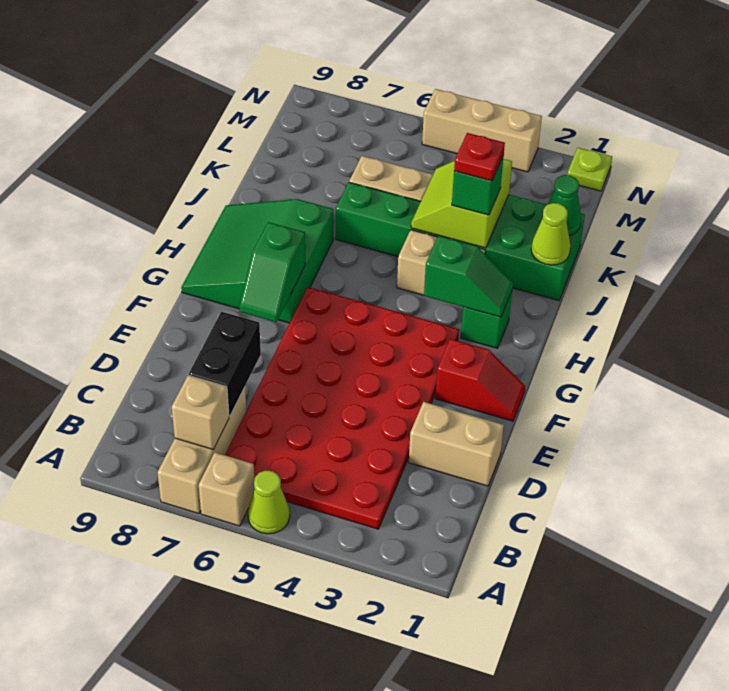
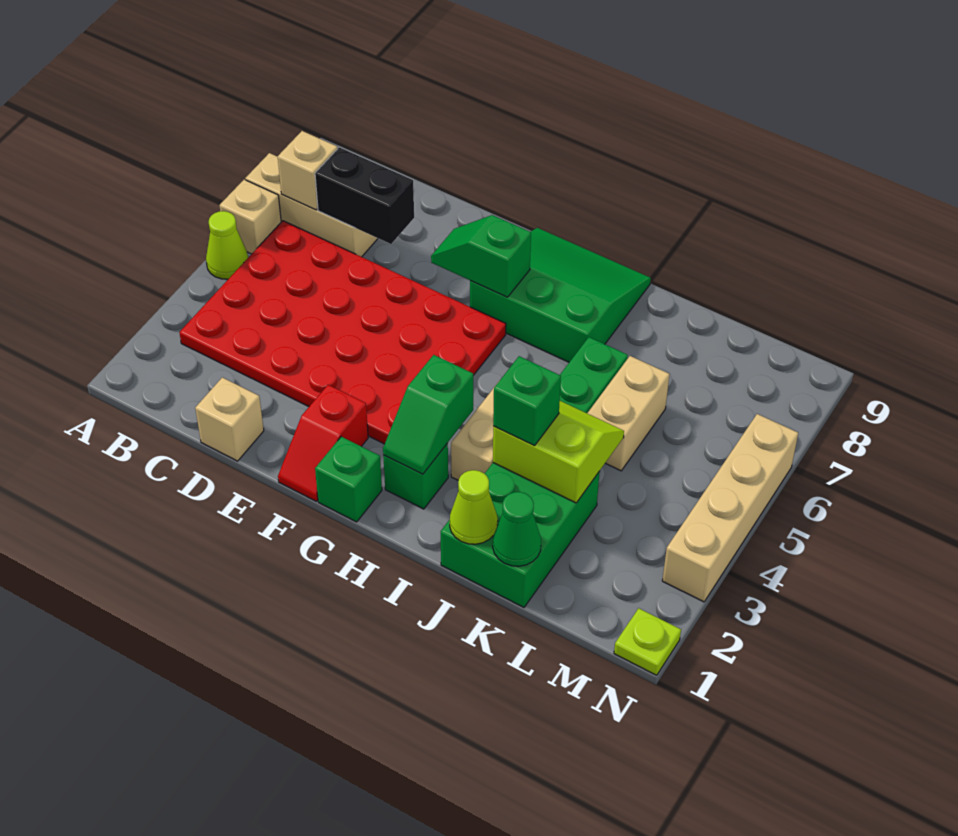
tan brick D1:D2 level 1 -> tan brick D1 level 1
none -> green brick G1 level 1
red plate J3 level 4 -> none
tan brick N3:N5 level 1 -> tan brick N3:N6 level 1

